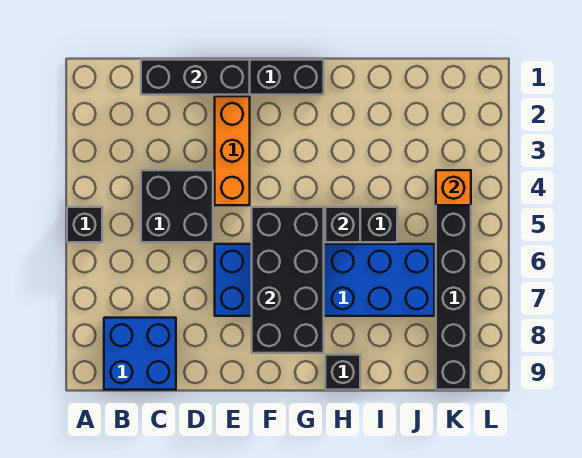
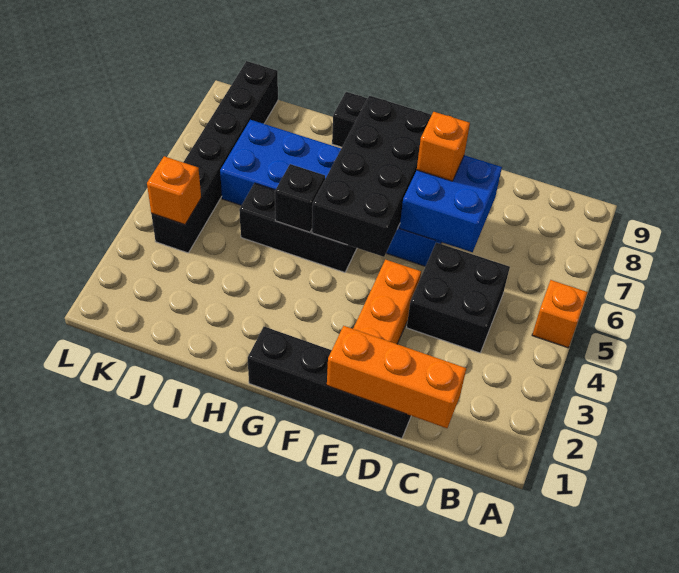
black brick A5 level 1 -> orange brick A5 level 1
blue brick B8:C9 level 1 -> blue brick D6:E7 level 2
black brick C1:E1 level 2 -> orange brick C1:E1 level 2
none -> orange brick E7 level 3

